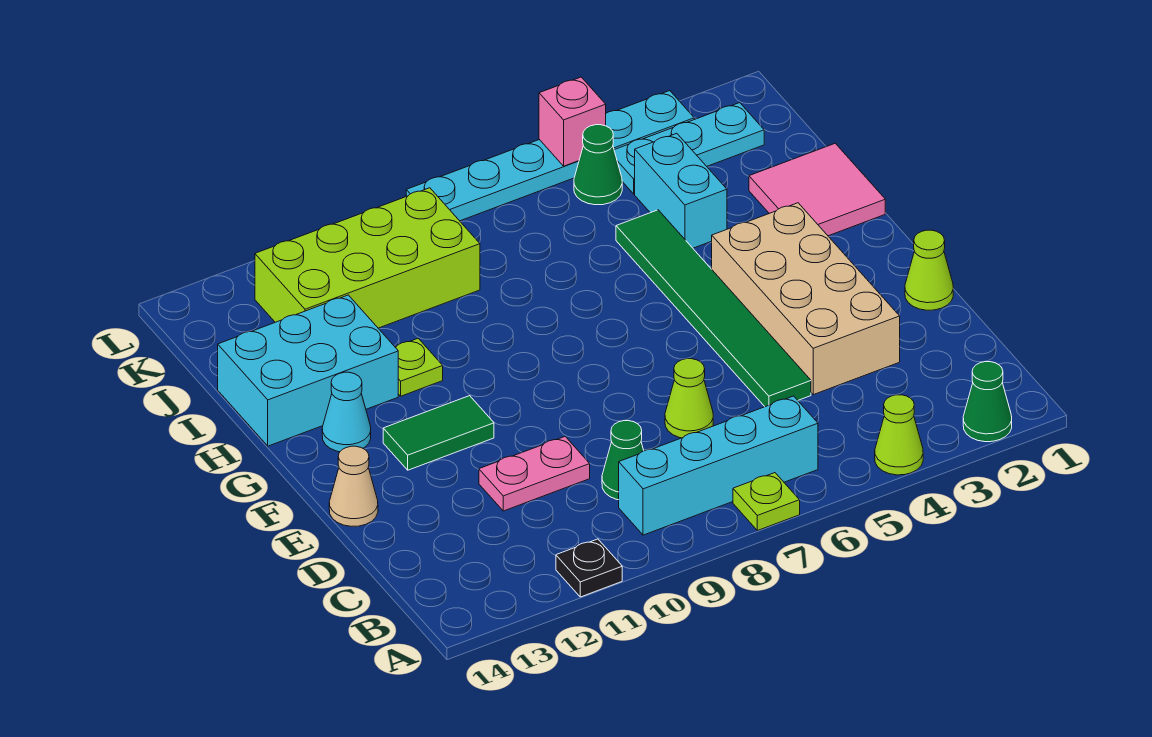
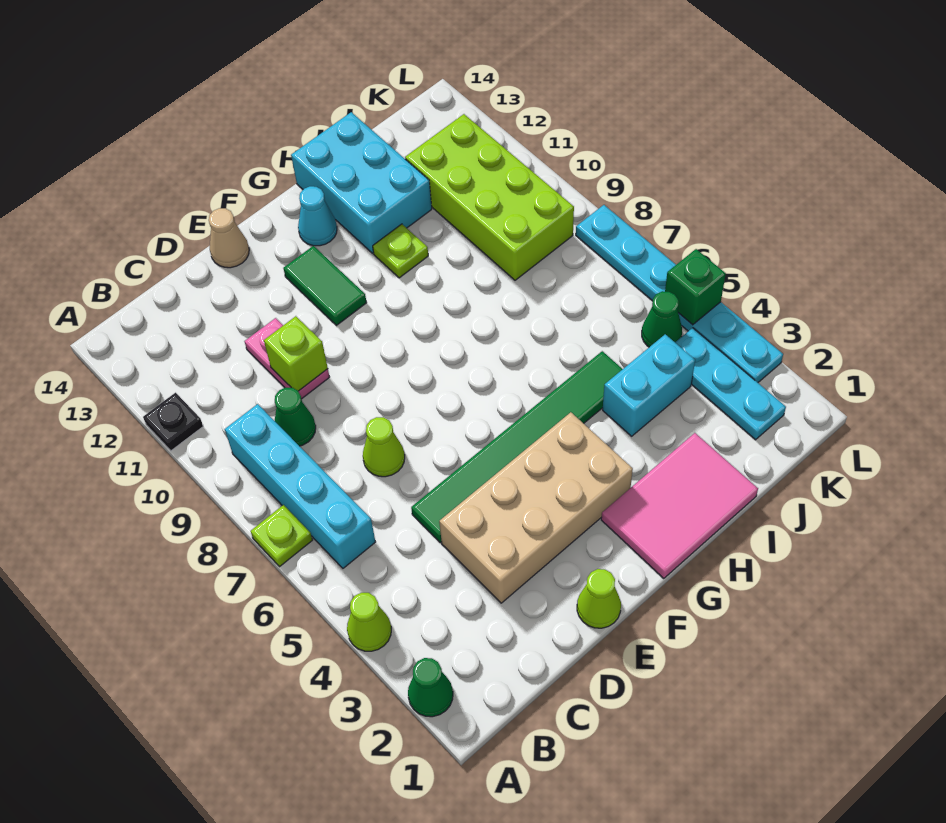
none -> lime brick D10 level 2
pink tile H1:I2 level 1 -> pink tile G1:I2 level 1
pink brick L5 level 2 -> green brick L5 level 2

